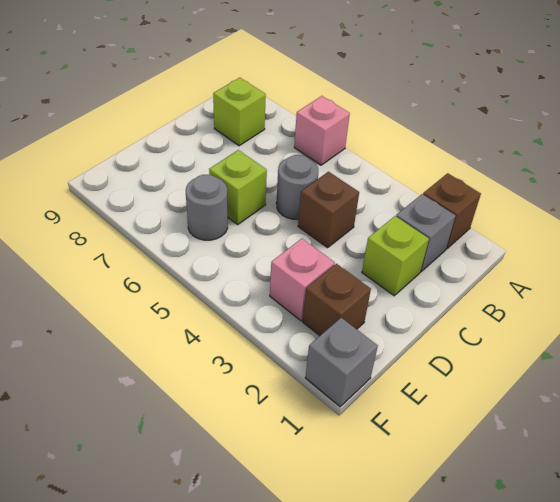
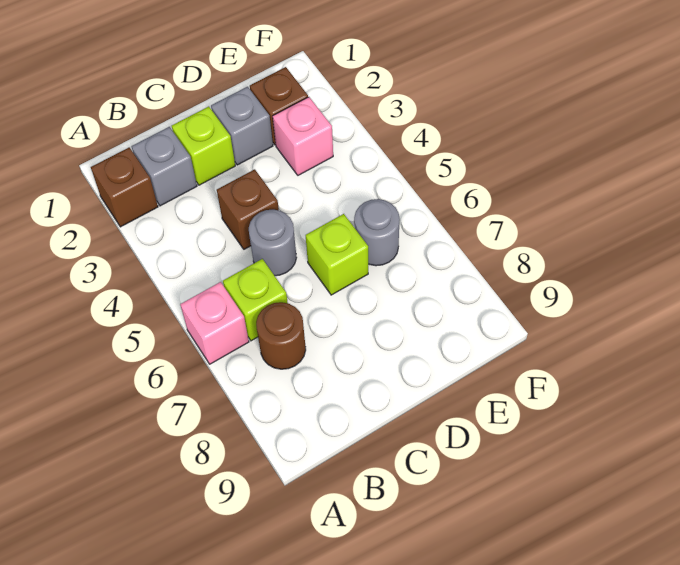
none -> brown round brick B7 level 1
lime brick B8 level 1 -> lime brick B6 level 1
grey brick F1 level 1 -> grey brick D2 level 1

